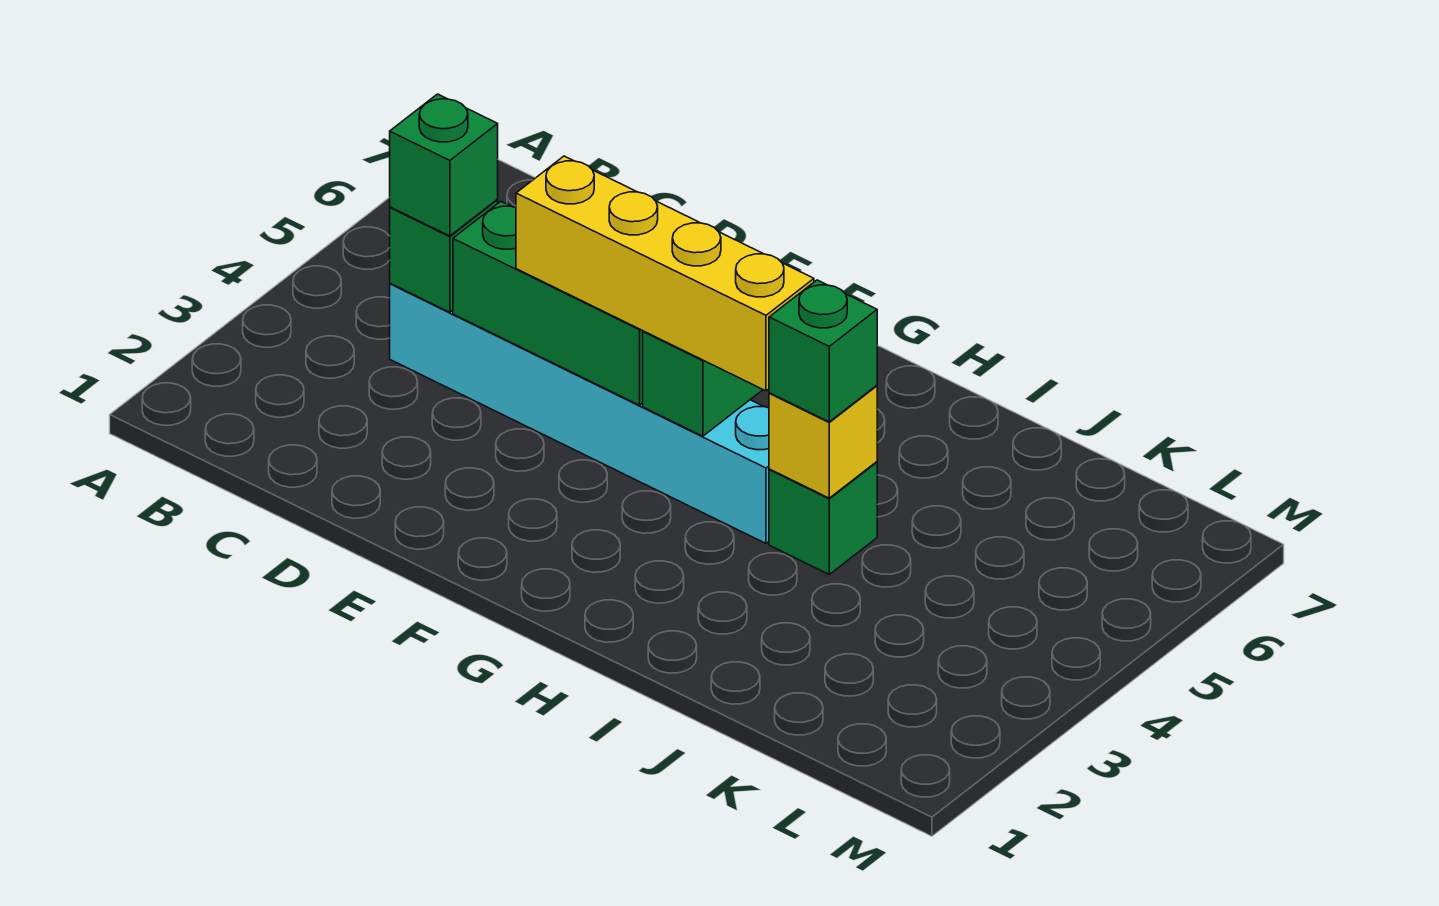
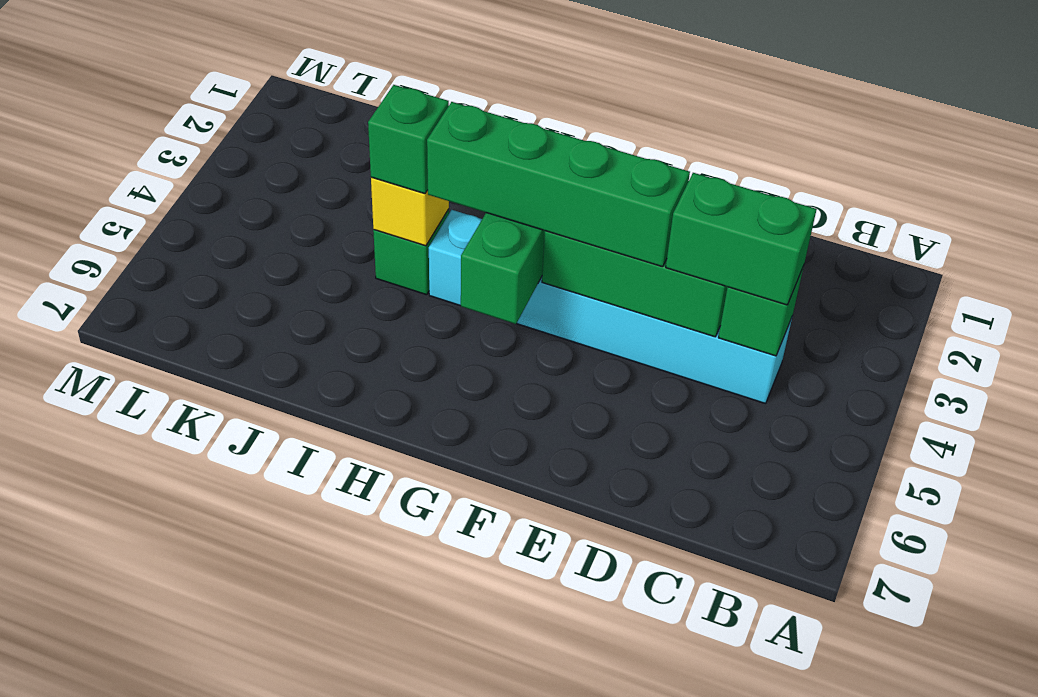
green brick C4 level 3 -> green brick C4:D4 level 3
yellow brick E4:H4 level 3 -> green brick E4:H4 level 3

